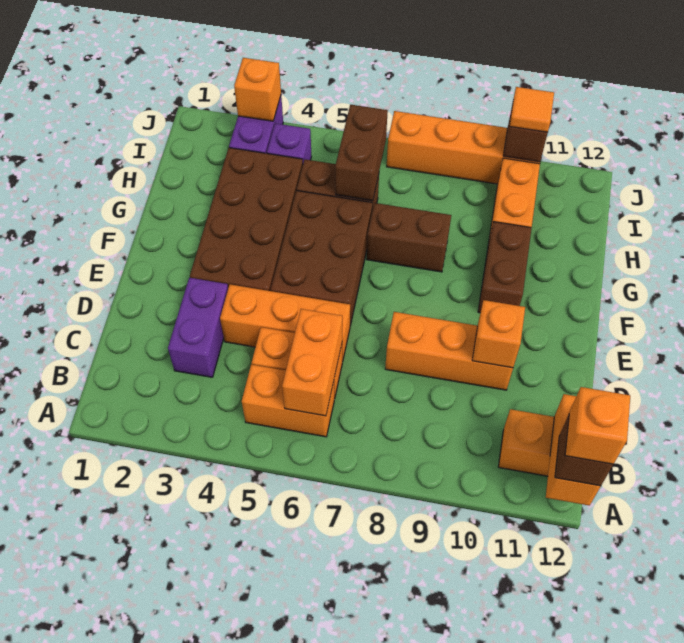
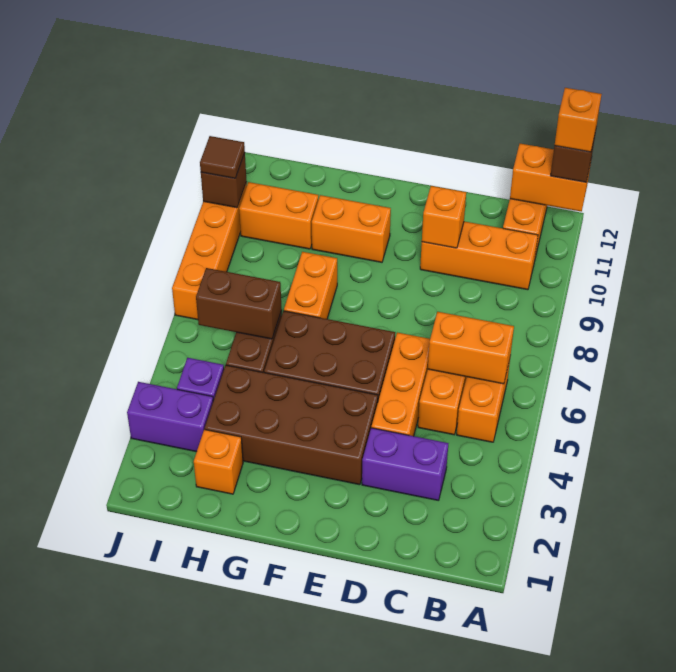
orange brick D8:D10 level 1 -> orange brick B10:D10 level 1
brown brick F10:G10 level 1 -> orange brick F10:G10 level 1
brown brick G7:G8 level 1 -> orange brick G7:G8 level 1
orange brick J3 level 2 -> orange brick H2 level 1
orange tile J10 level 3 -> brown tile J10 level 3

